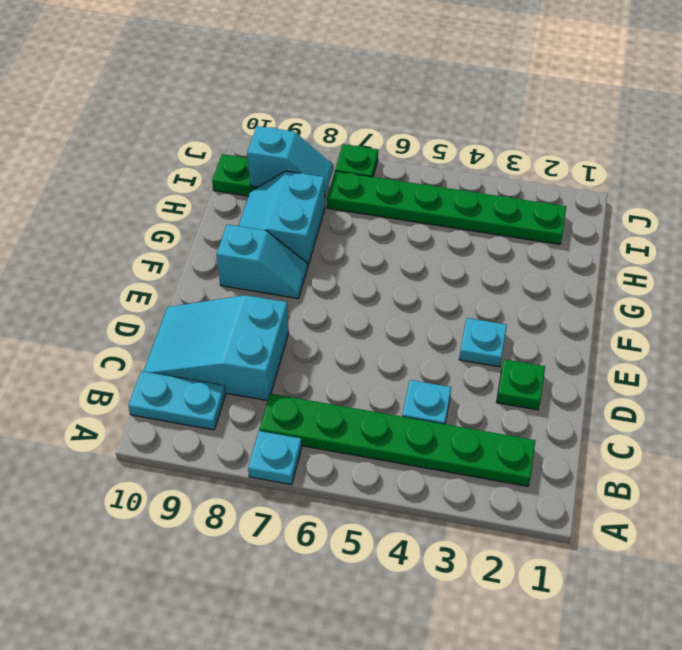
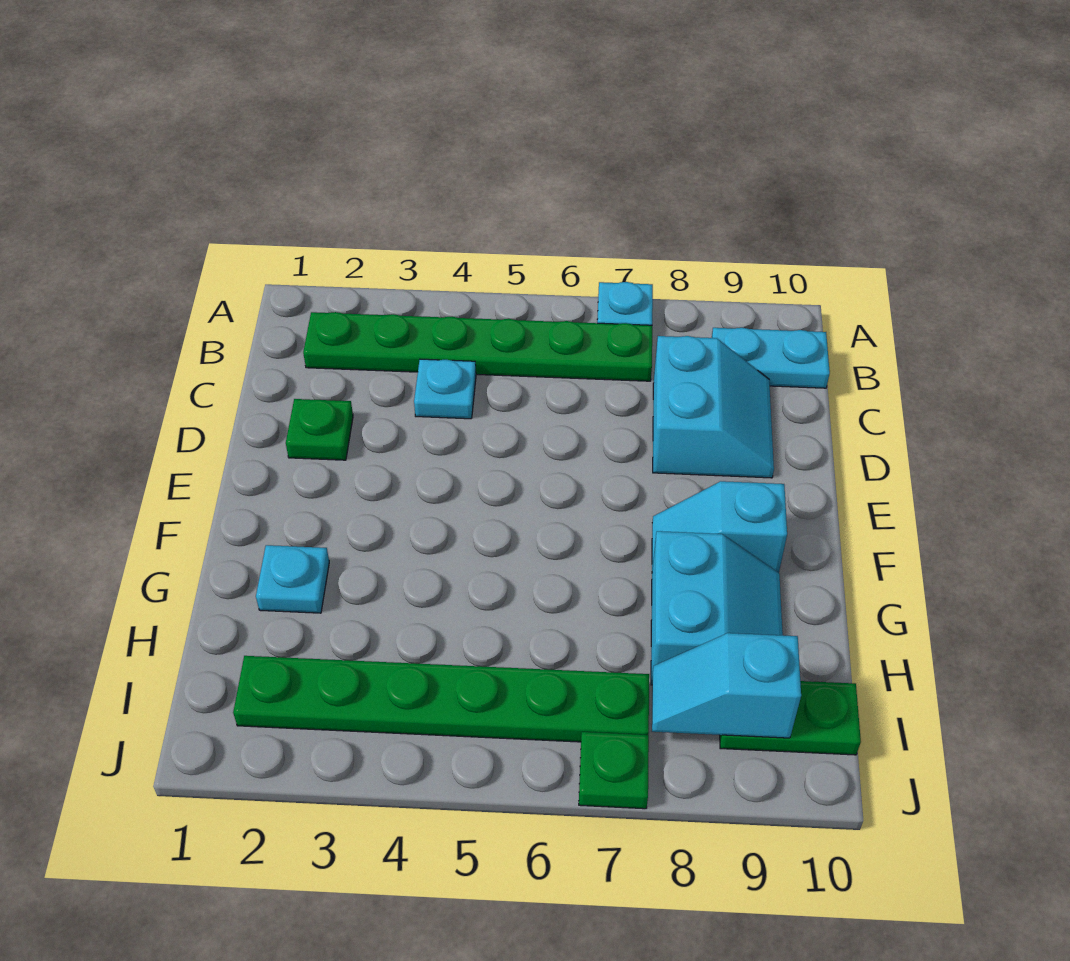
cyan slope C8:D10 level 1 top 8 -> cyan slope C8:D9 level 1 top 8
cyan plate E3 level 1 -> cyan plate G2 level 1

